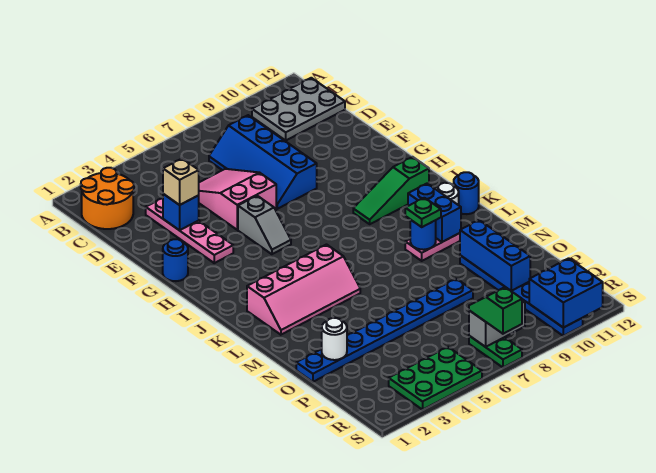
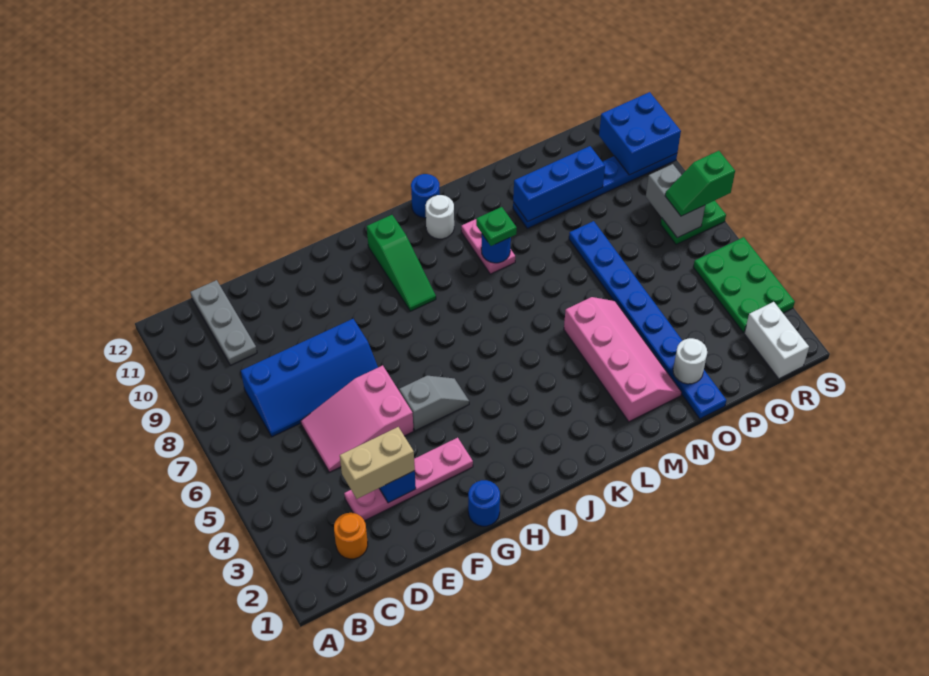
orange round brick B1:C2 level 1 -> orange round brick C2 level 1
grey plate B10:C12 level 1 -> grey plate C10:C12 level 1
tan brick E3 level 3 -> tan brick D3:E3 level 3
pink slope K2:L5 level 1 top K -> pink slope M2:N5 level 1 top M
blue brick K10:L10 level 2 -> none
none -> white brick R1:R2 level 1

